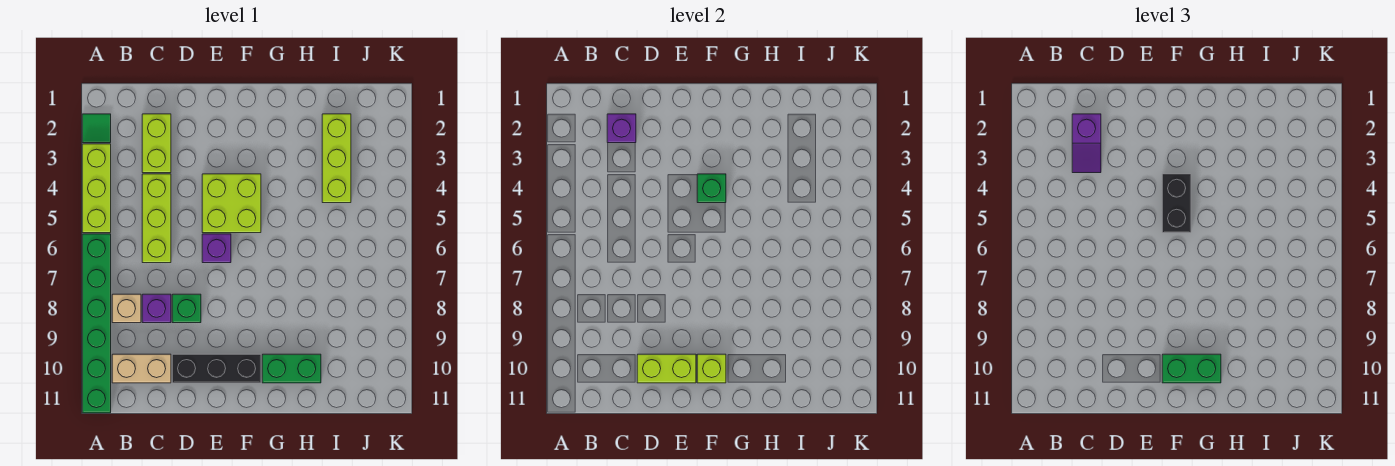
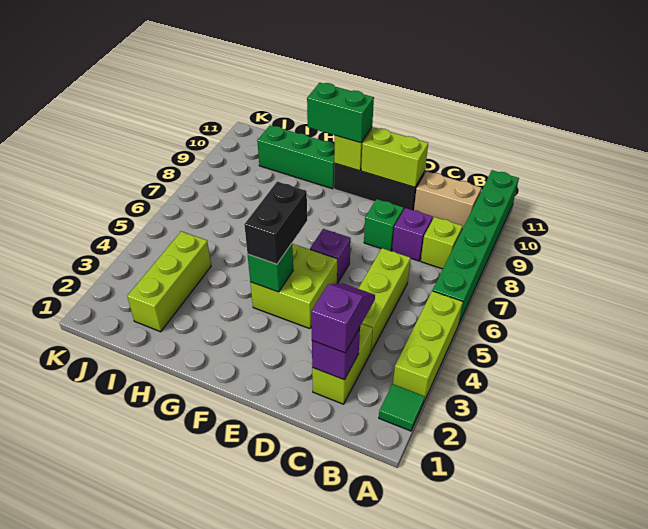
tan brick B8 level 1 -> lime brick B8 level 1
green brick G10:H10 level 1 -> green brick G10:I10 level 1

